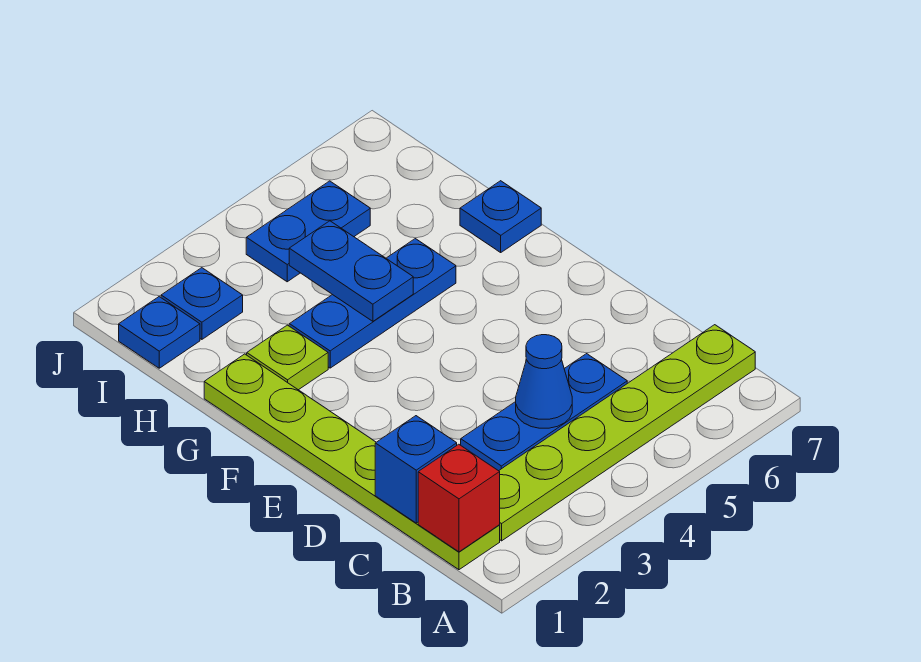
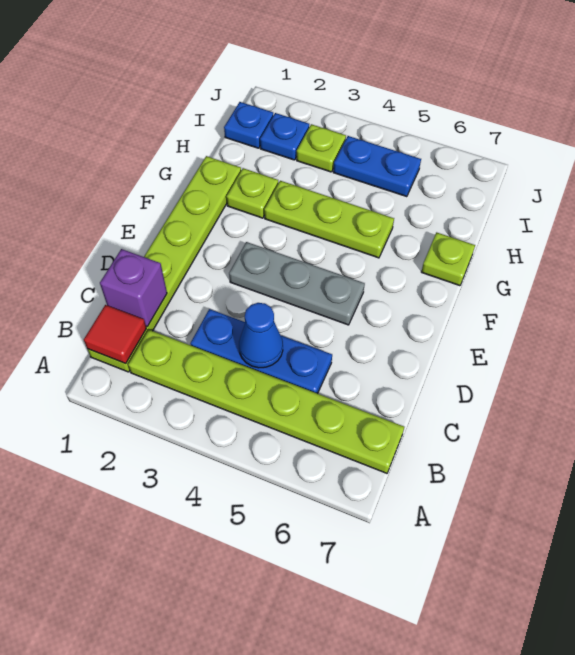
red brick B1 level 2 -> red tile B1 level 2
blue brick C1 level 2 -> purple brick C1 level 2
none -> grey plate E3:E5 level 1
blue plate G3:G5 level 1 -> lime plate G3:G5 level 1
blue plate G4:H4 level 2 -> none
blue plate G7 level 1 -> lime plate G7 level 1
none -> lime plate I3 level 1

